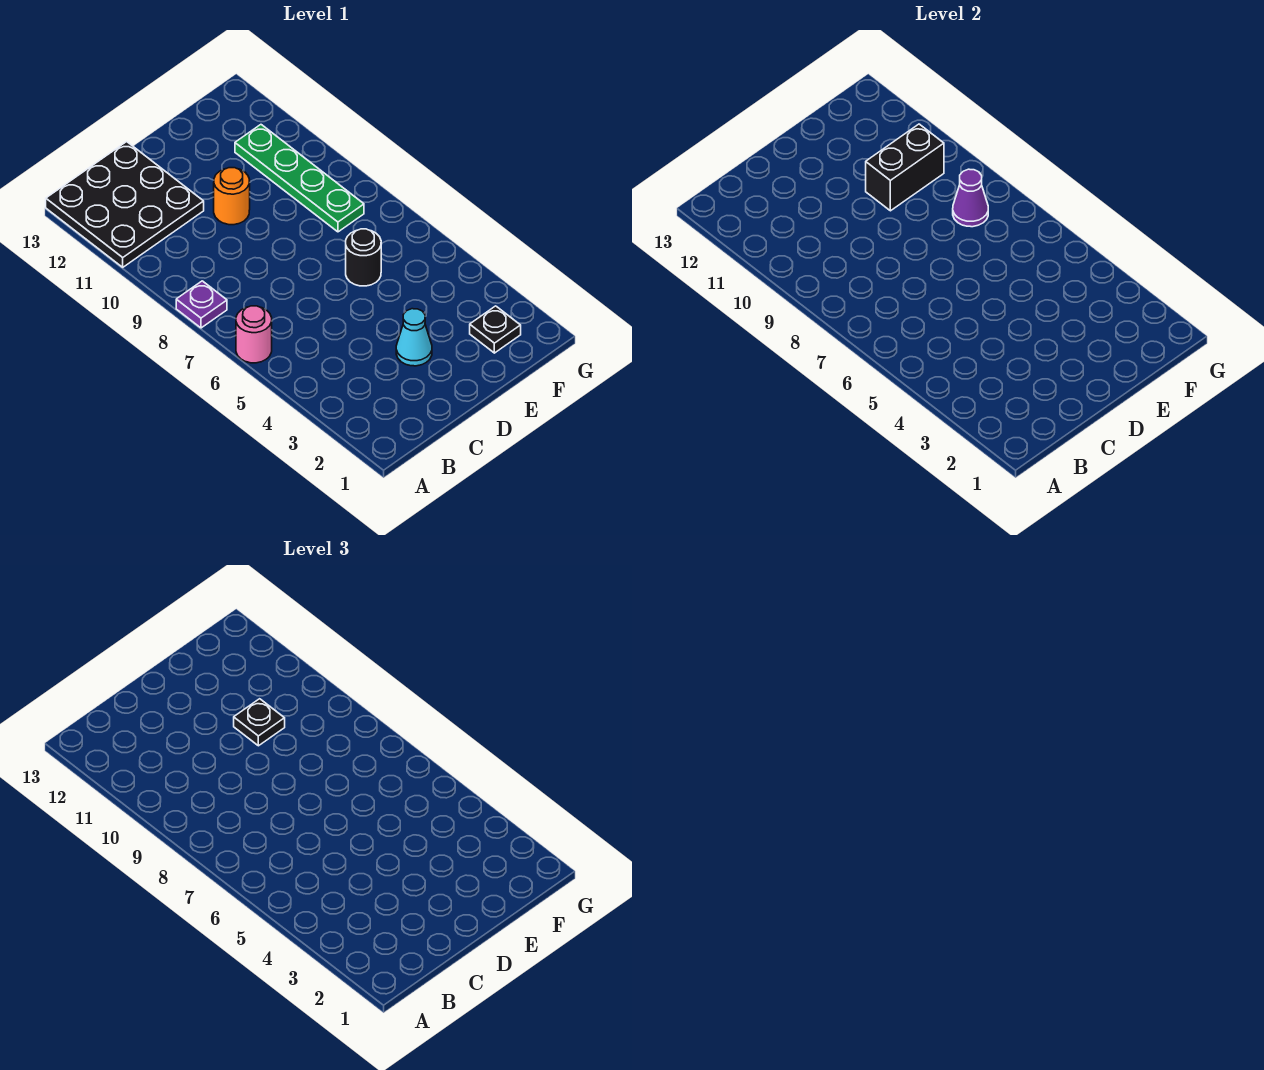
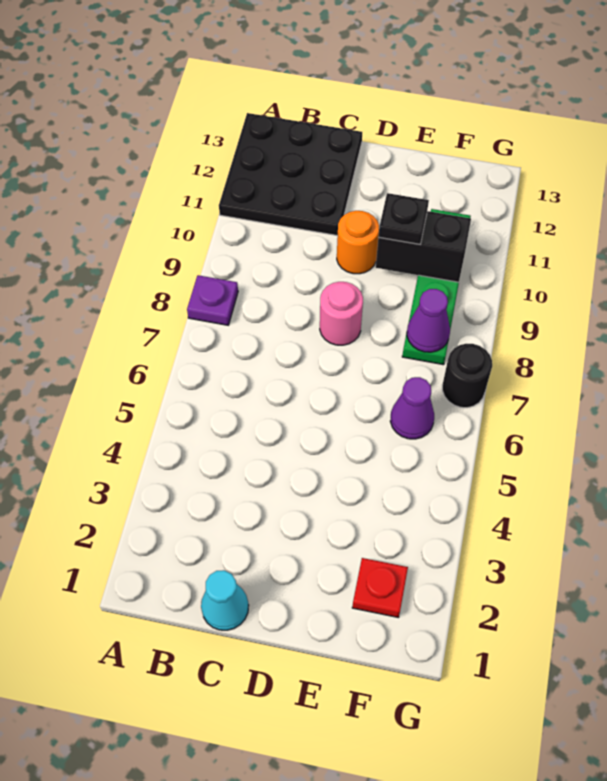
pink round brick A6 level 1 -> pink round brick D8 level 1
cyan cone D3 level 1 -> cyan cone C1 level 1
black round brick E6 level 1 -> black round brick G7 level 1
black plate F2 level 1 -> red plate F2 level 1
none -> purple cone F6 level 1

